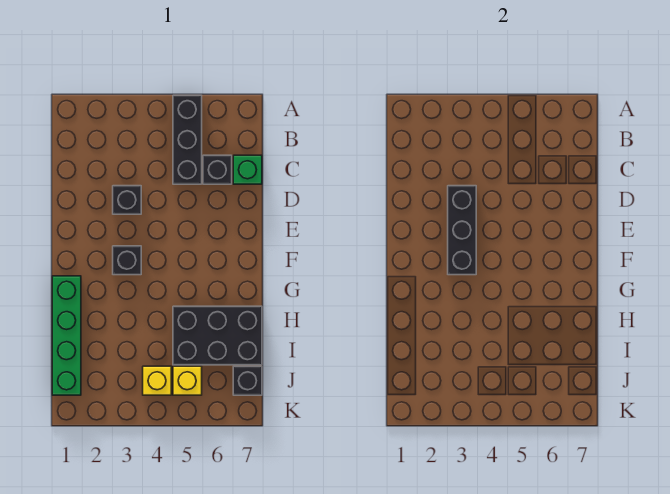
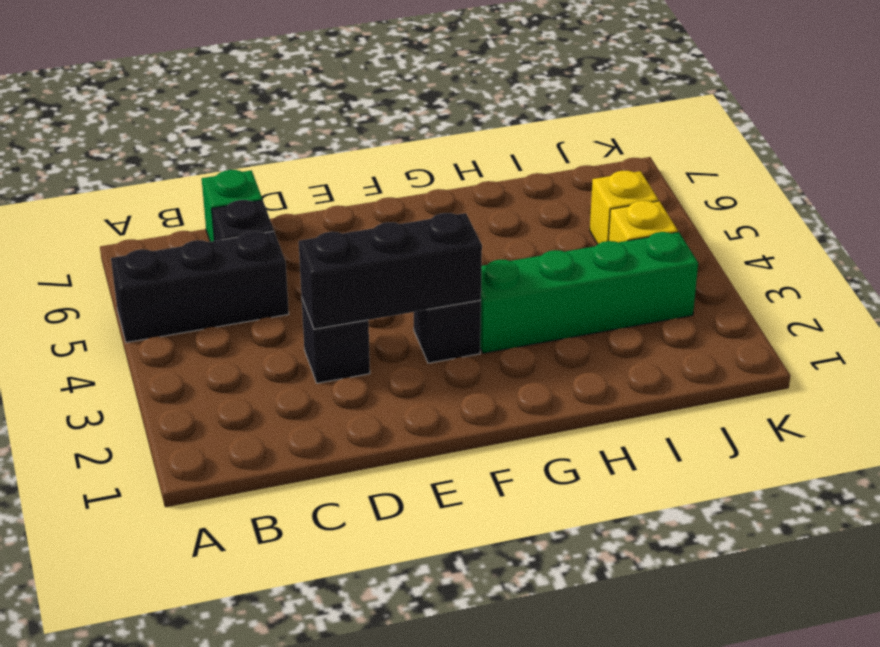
green brick G1:J1 level 1 -> green brick G3:J3 level 1
black brick H5:I7 level 1 -> none
black brick J7 level 1 -> none

